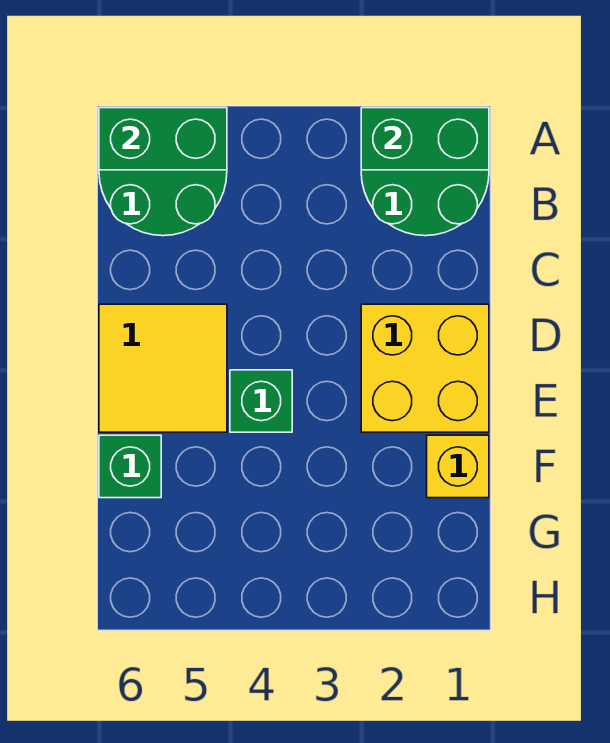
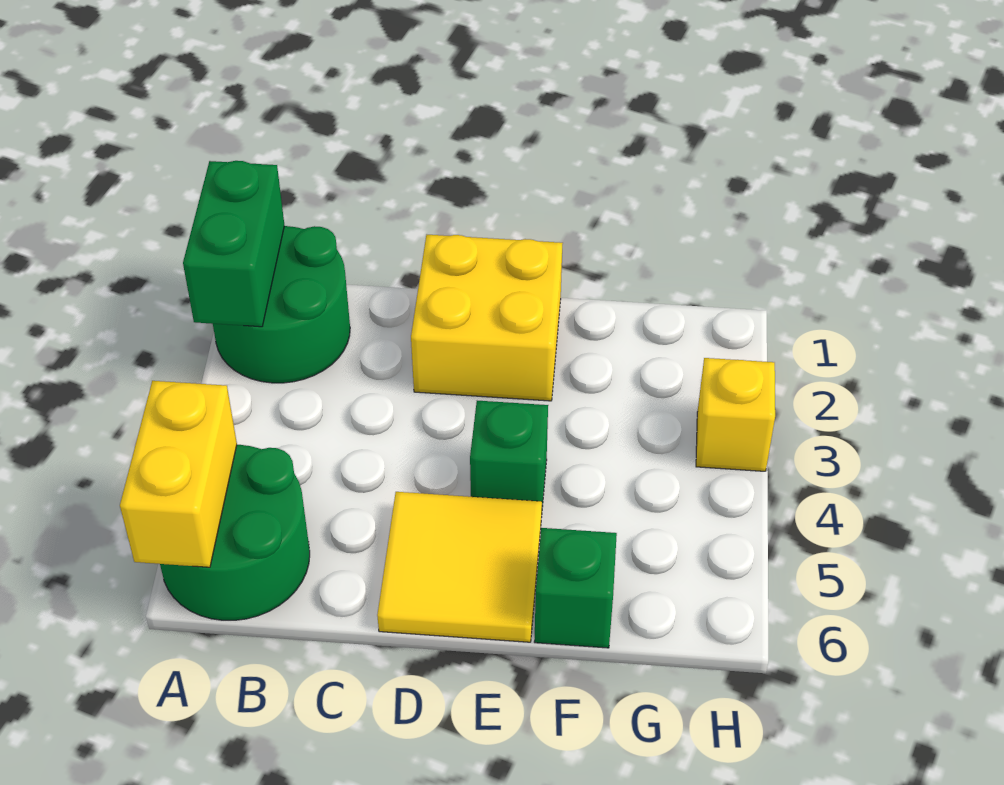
green brick A5:A6 level 2 -> yellow brick A5:A6 level 2
yellow brick F1 level 1 -> yellow brick H3 level 1

